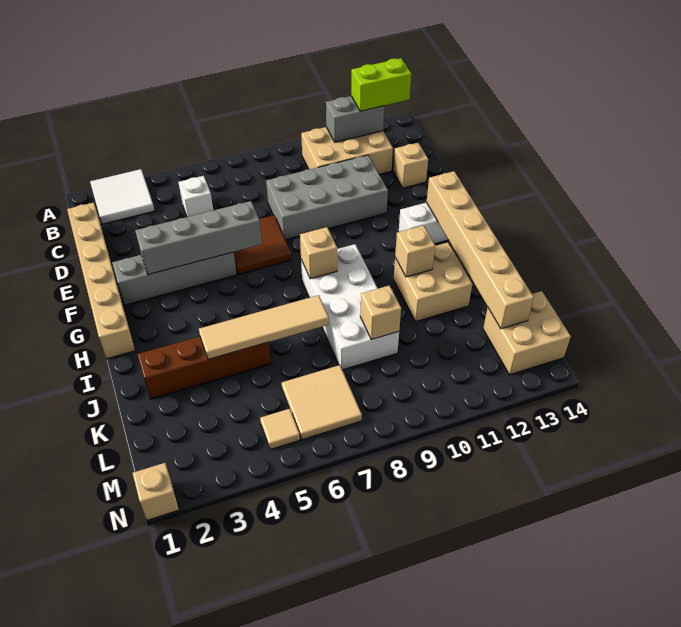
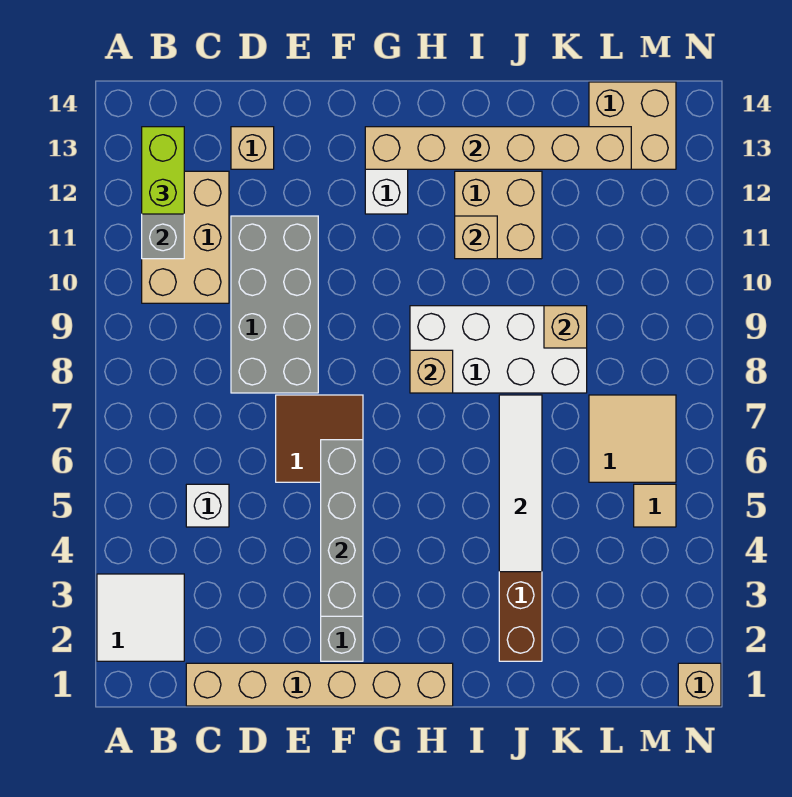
tan tile J4:J7 level 2 -> white tile J4:J7 level 2

